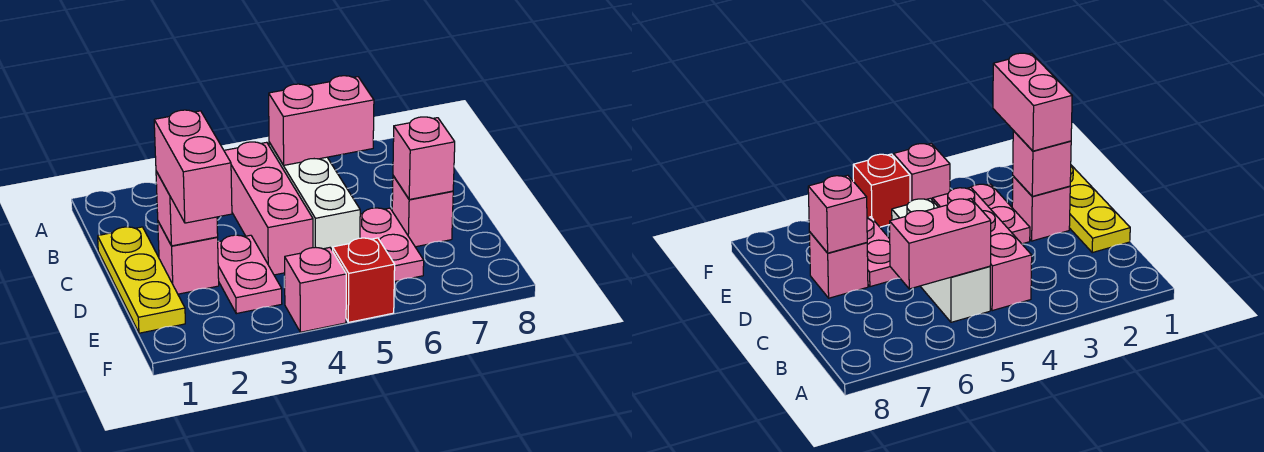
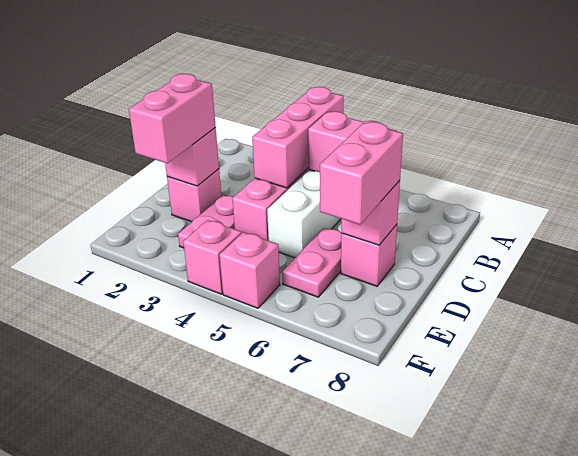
none -> pink brick A4:C4 level 2
yellow plate C1:E1 level 1 -> none
none -> pink brick D7:E7 level 3
red brick F5 level 1 -> pink brick F5 level 1

